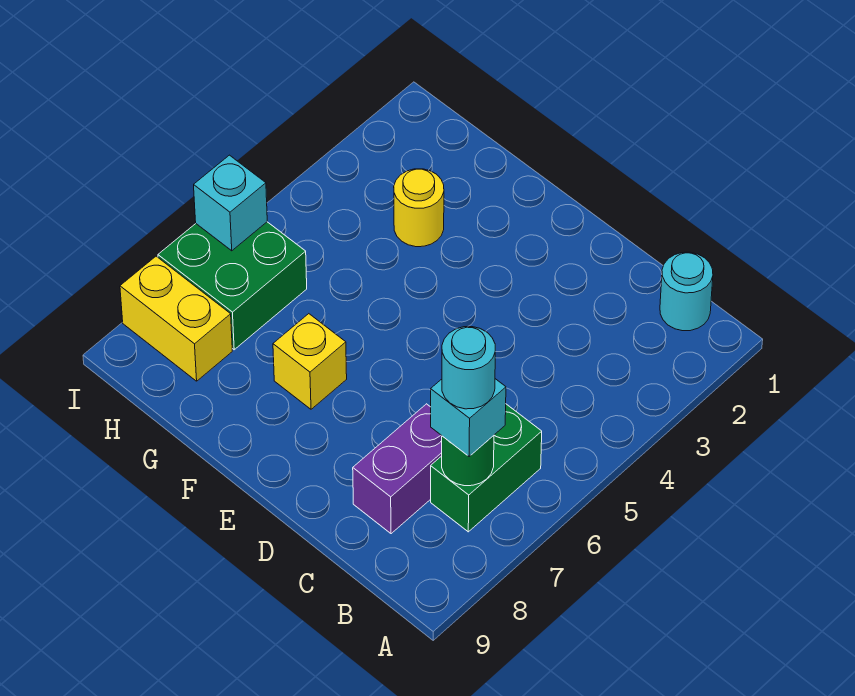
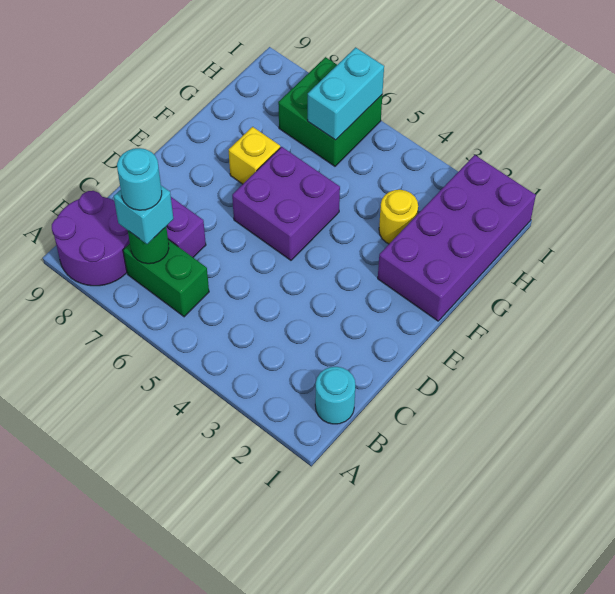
none -> purple round brick A8:B9 level 1
none -> purple brick E5:F6 level 1
none -> purple brick F1:I2 level 1
yellow brick H8:I8 level 1 -> none
cyan brick I6 level 2 -> cyan brick H6:I6 level 2

